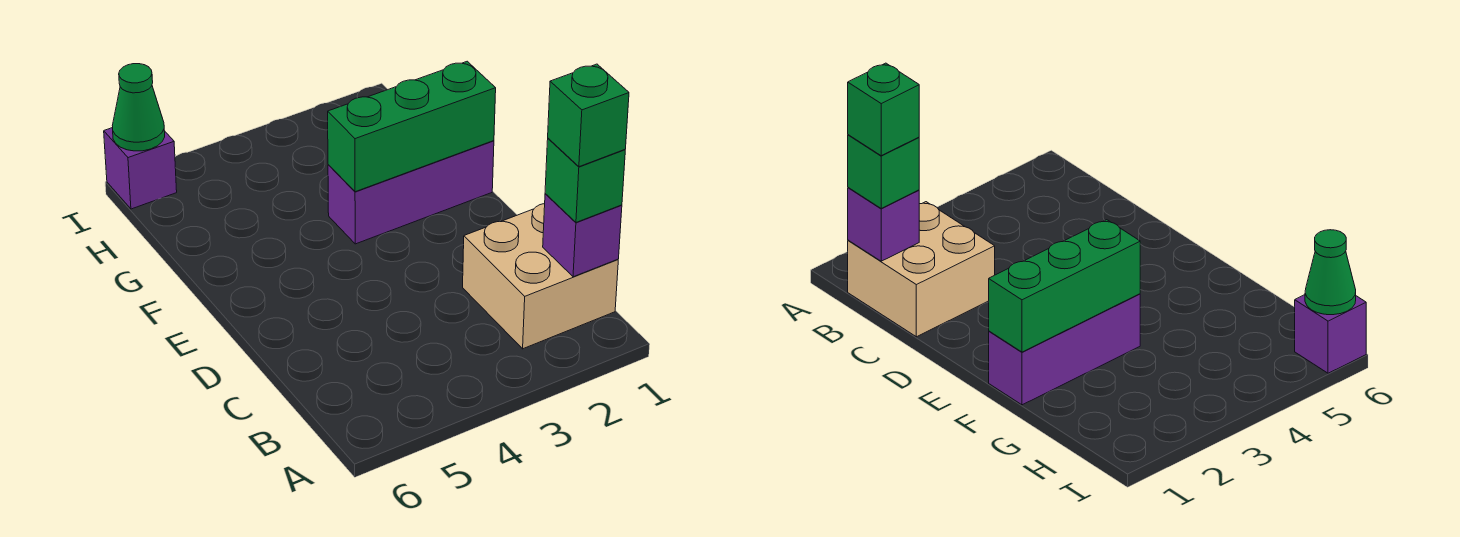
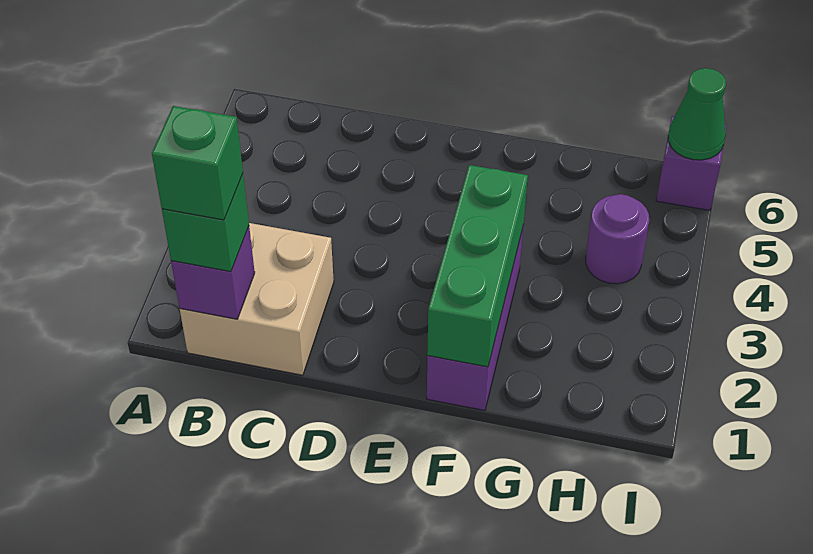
none -> purple round brick H4 level 1

